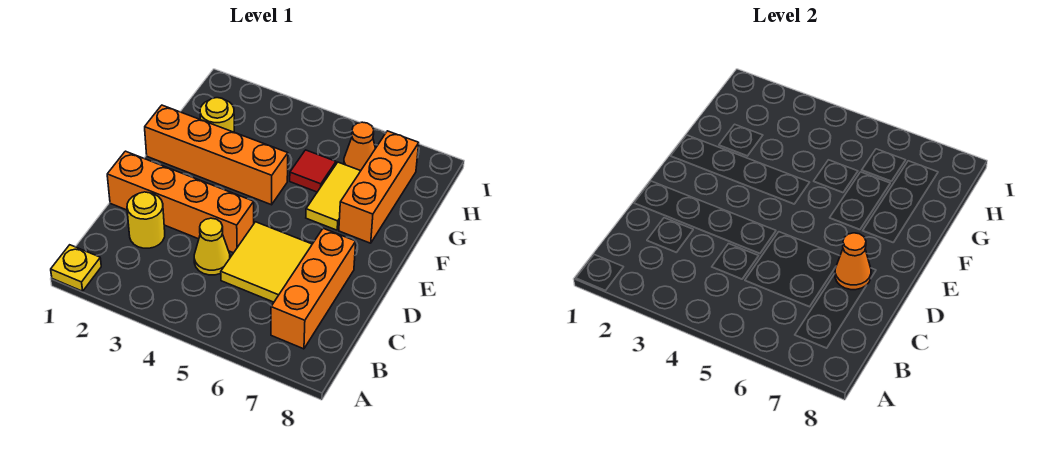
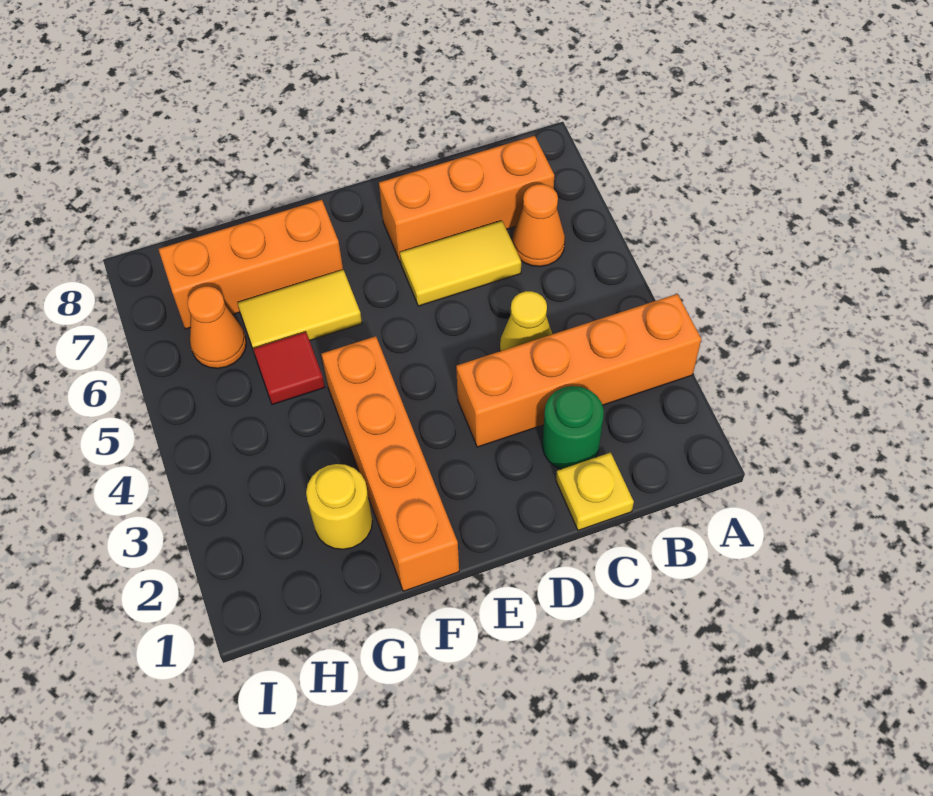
yellow plate A1 level 1 -> yellow plate C1 level 1
yellow round brick C2 level 1 -> green round brick C2 level 1
yellow tile C5:D6 level 1 -> yellow tile C6:D6 level 1
orange brick D1:D4 level 1 -> orange brick A3:D3 level 1
orange cone D7 level 2 -> orange cone B6 level 1

